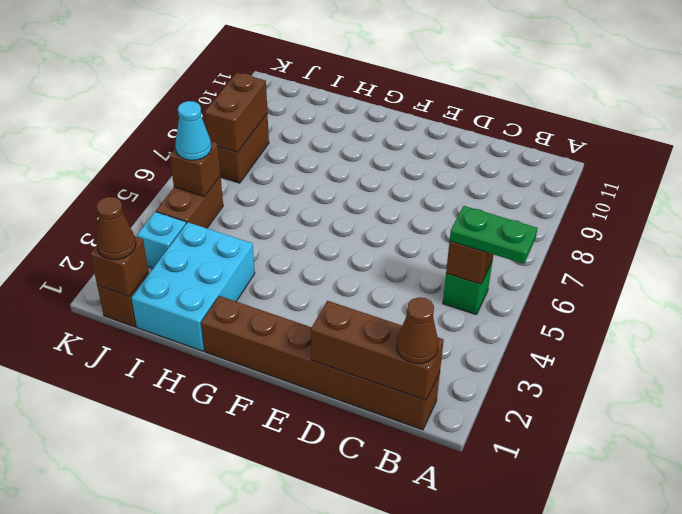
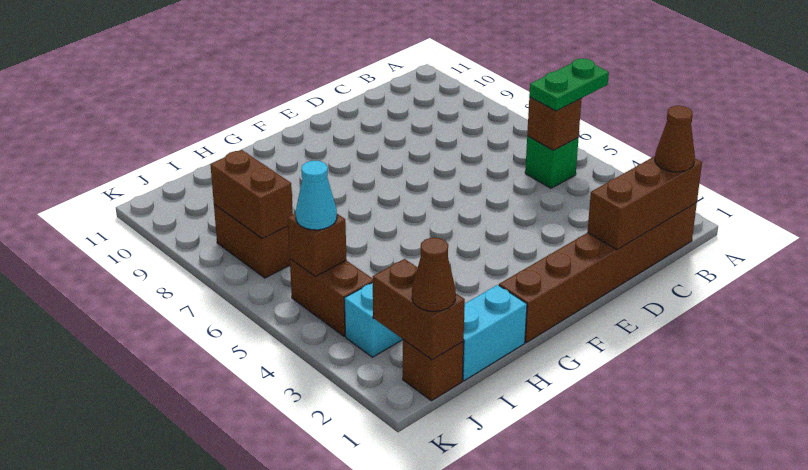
cyan brick H1:I3 level 1 -> cyan brick H1:I1 level 1
brown brick J1 level 2 -> brown brick J1:J2 level 2

